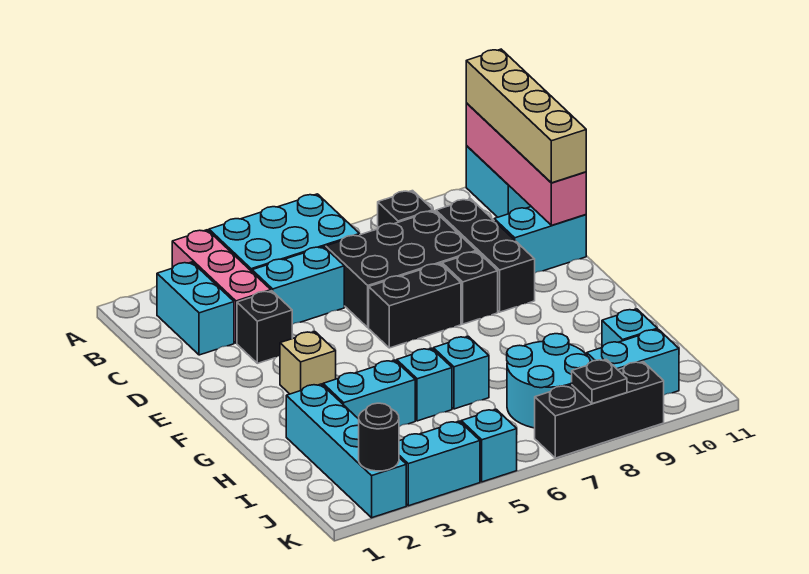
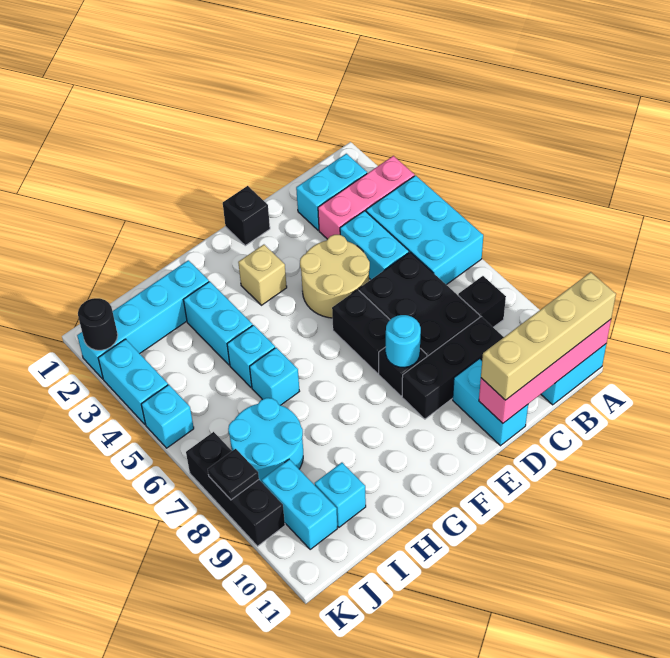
black brick D3 level 1 -> black brick E1 level 1
none -> tan round brick D4:E5 level 1
none -> cyan round brick E8 level 2

